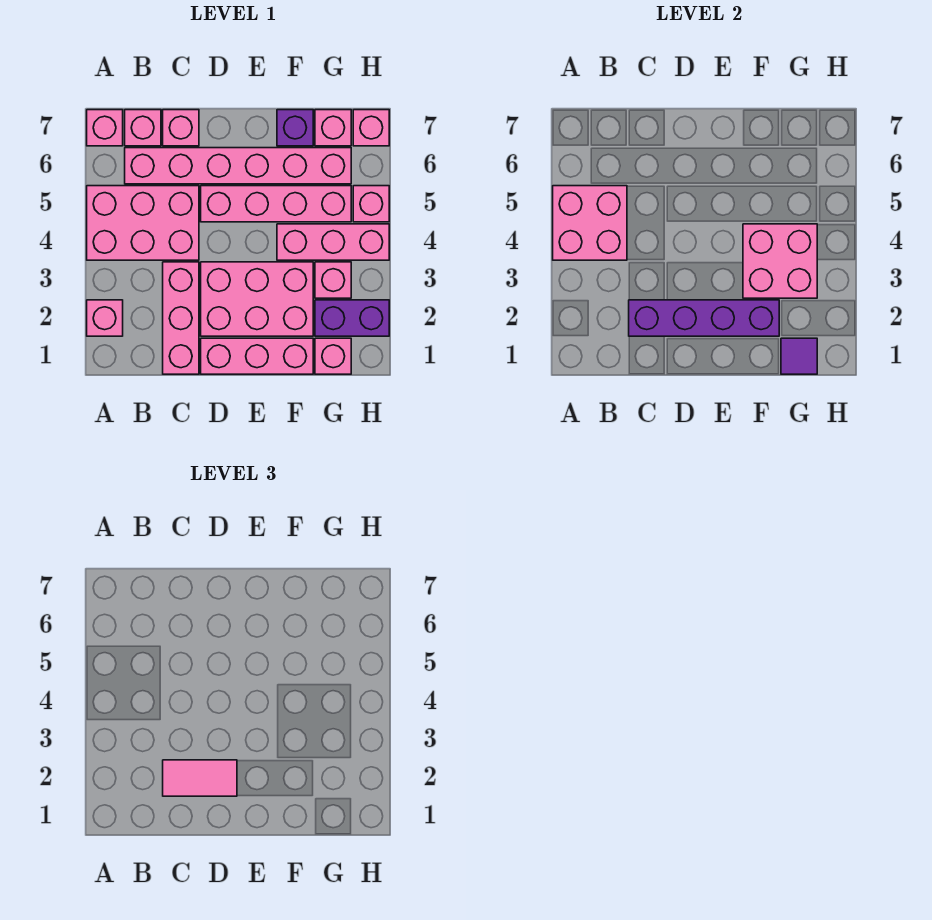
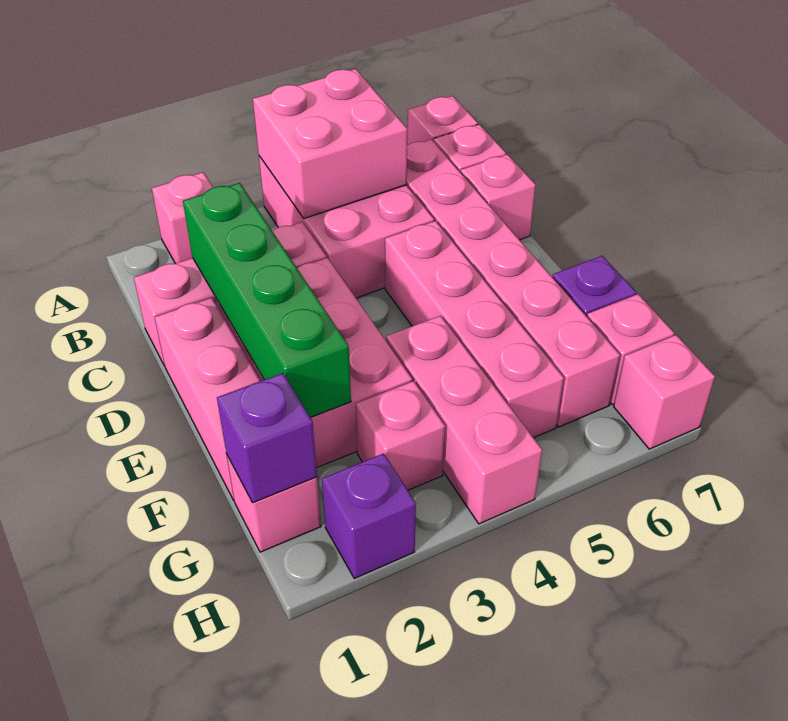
purple brick C2:F2 level 2 -> green brick C2:F2 level 2
pink tile C2:D2 level 3 -> none
pink brick F3:G4 level 2 -> none
purple tile G1 level 2 -> purple brick G1 level 2
purple brick G2:H2 level 1 -> purple brick H2 level 1
pink brick H5 level 1 -> none

